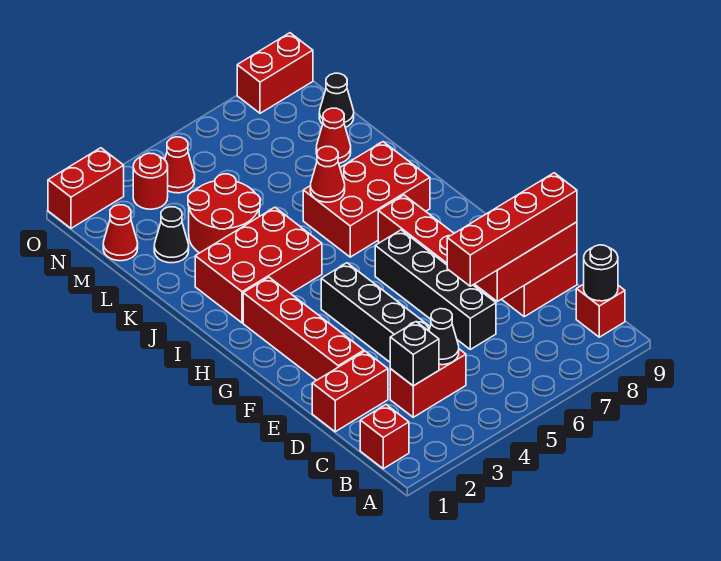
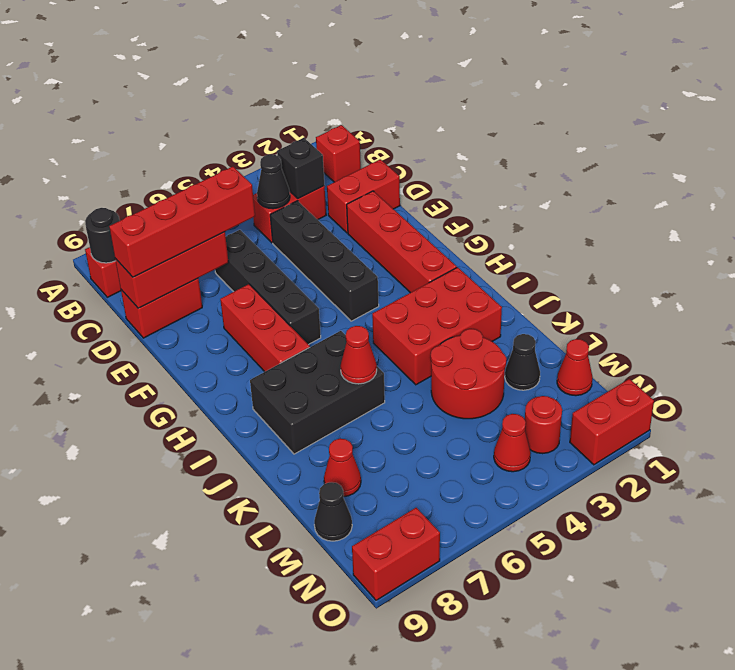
red brick I6:J8 level 1 -> black brick I6:J8 level 1

